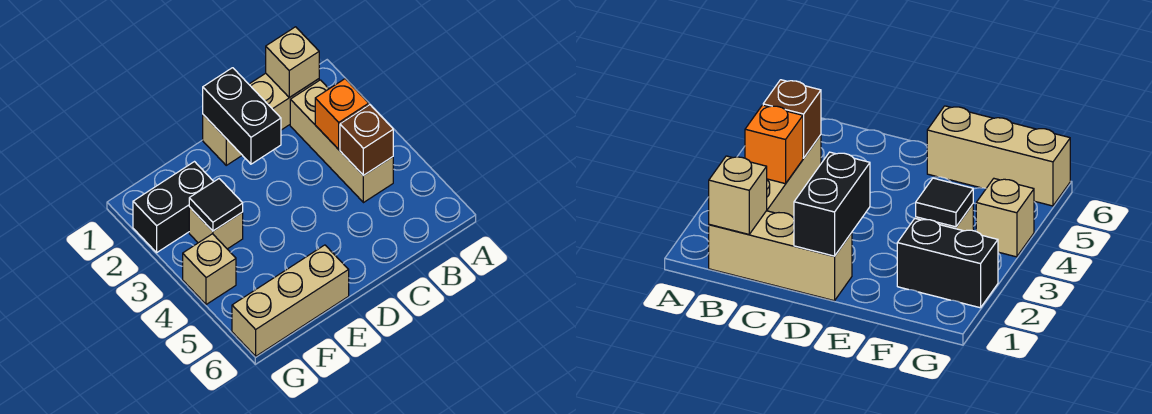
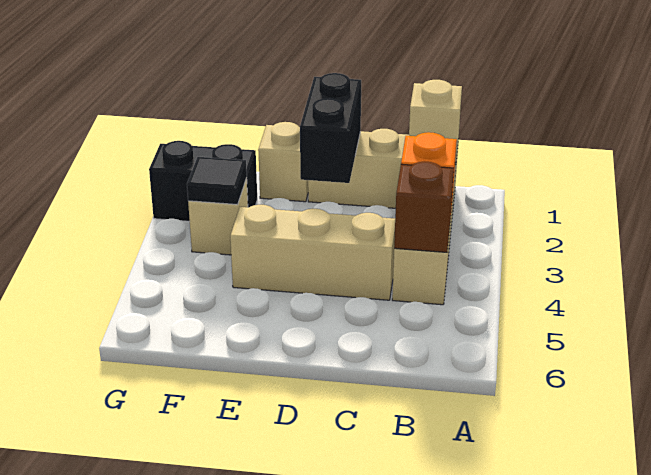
tan brick E6:G6 level 1 -> tan brick C4:E4 level 1
tan brick G4 level 1 -> tan brick E1 level 1

